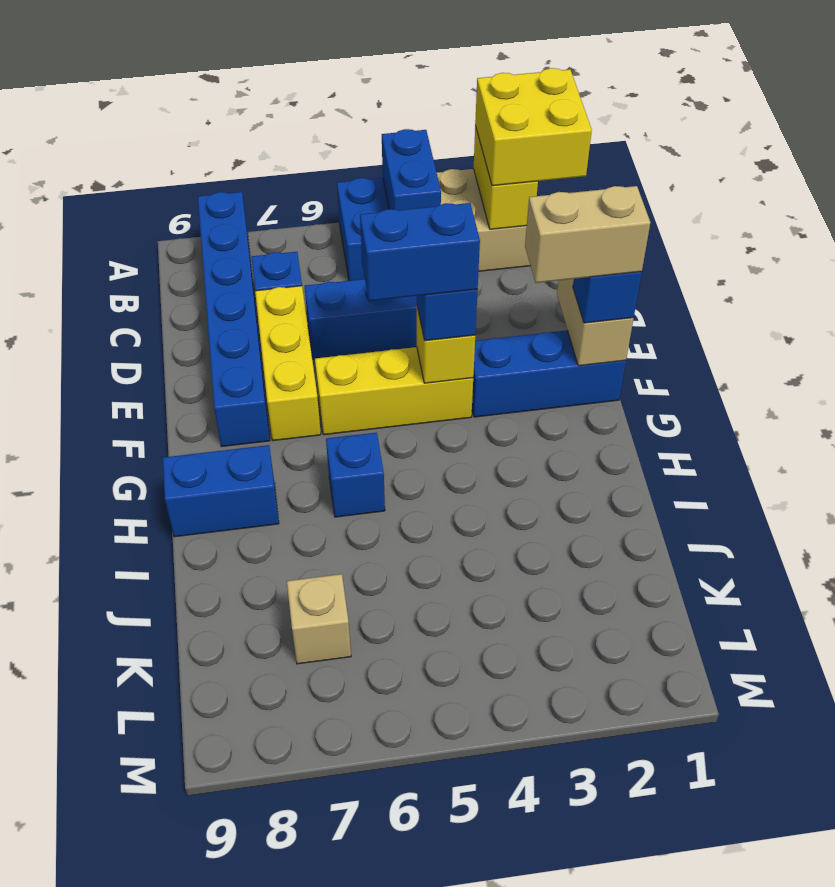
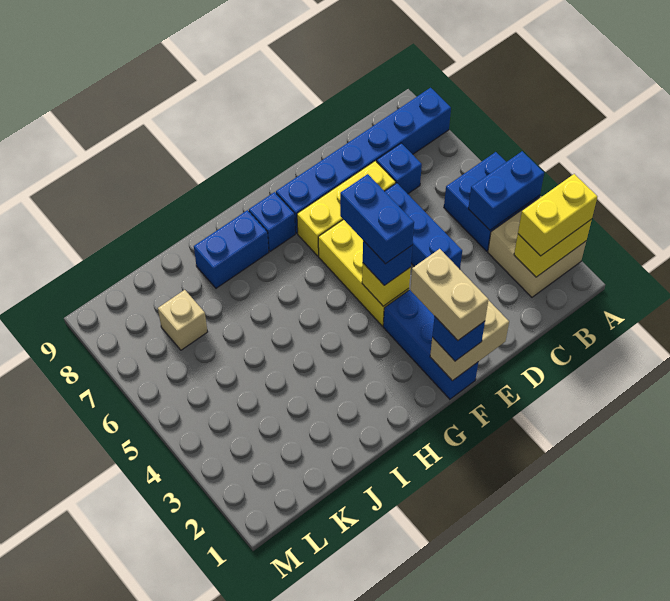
yellow brick A1:B2 level 3 -> yellow brick A2:B2 level 3
blue brick H6 level 1 -> blue brick G8 level 1
blue brick H8:H9 level 1 -> blue brick H8:I8 level 1

